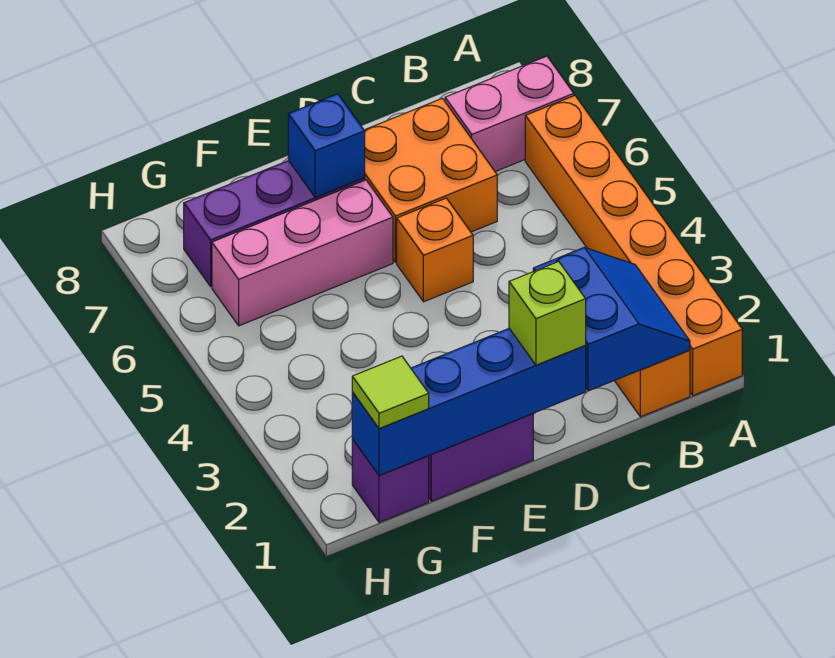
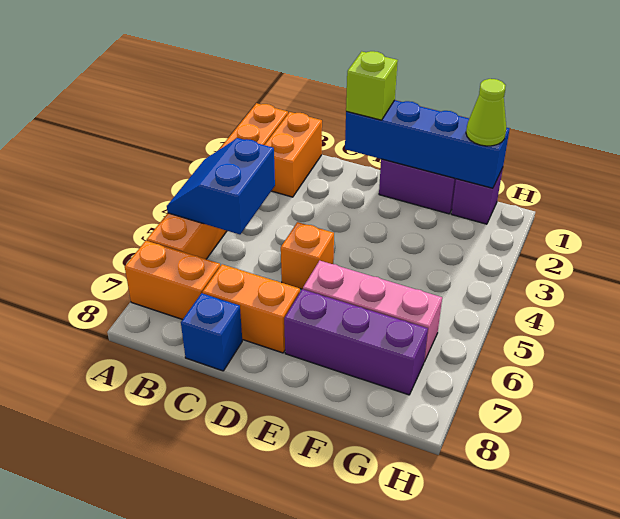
pink brick A7:B7 level 1 -> orange brick A7:B7 level 1
blue slope B1:C2 level 2 top C -> blue slope A4:B5 level 2 top B
orange brick C6:D7 level 1 -> orange brick C7:D7 level 1
blue brick E7 level 2 -> blue brick C8 level 1
lime tile G1 level 3 -> lime cone G1 level 3

